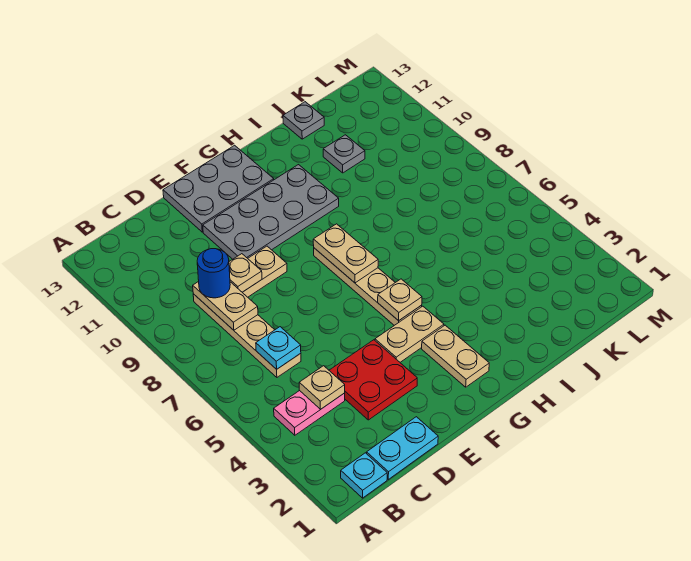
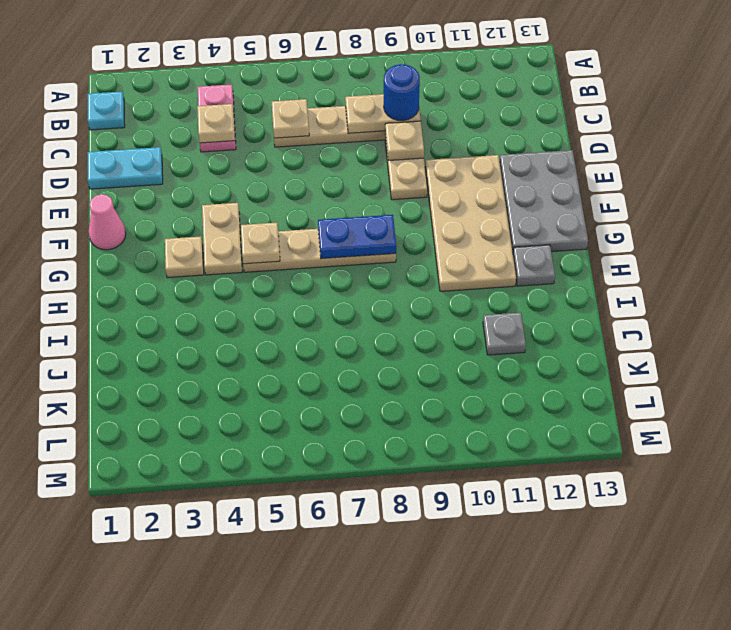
cyan plate C1:D1 level 1 -> cyan plate D1:D2 level 1
cyan plate C6 level 2 -> tan plate C6 level 2
red plate D3:E4 level 1 -> none
grey plate E10:H11 level 1 -> tan plate E10:H11 level 1
none -> pink cone F1 level 1
tan plate G2:G3 level 1 -> tan plate G3 level 1
tan plate G7:G8 level 2 -> blue plate G7:G8 level 2
grey plate J13 level 1 -> grey plate H12 level 1

